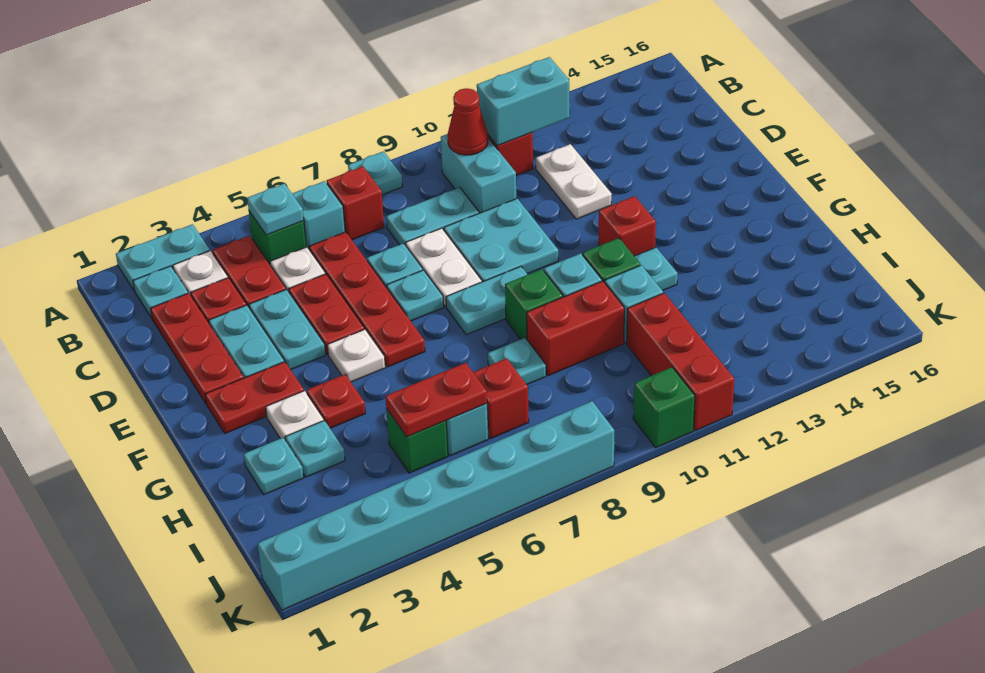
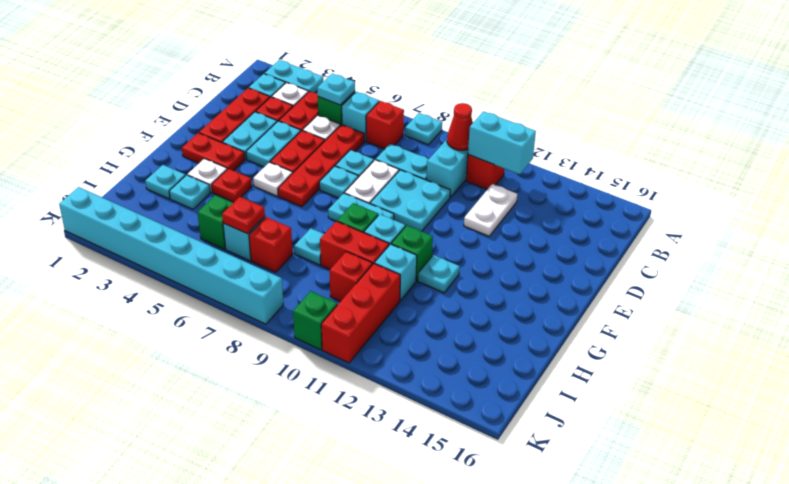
red brick F12 level 1 -> red brick I10 level 1
red plate I5:I6 level 2 -> red plate I6 level 2

